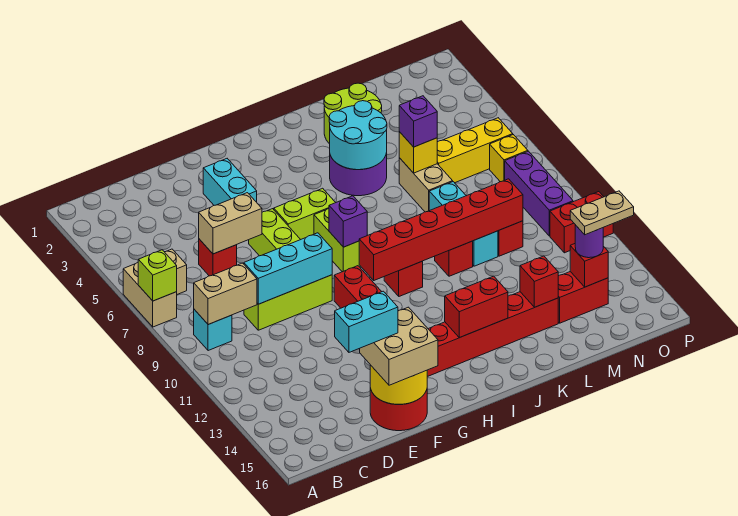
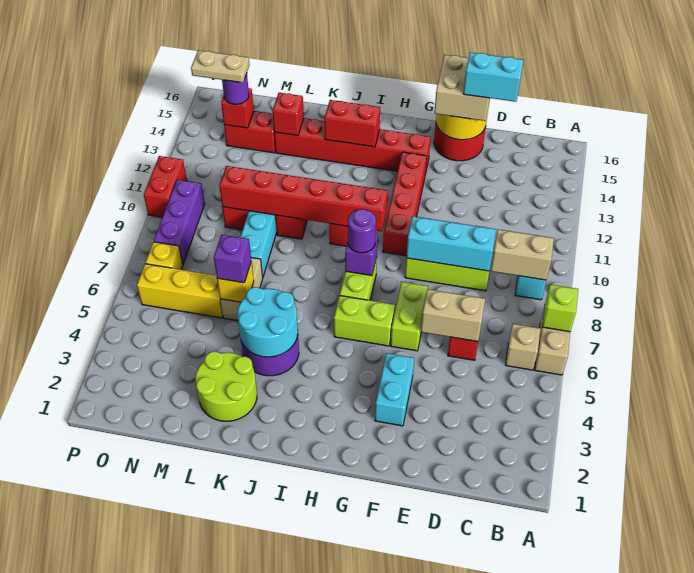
none -> purple round brick H8 level 3
red brick O11:P11 level 1 -> red brick P10:P11 level 1

